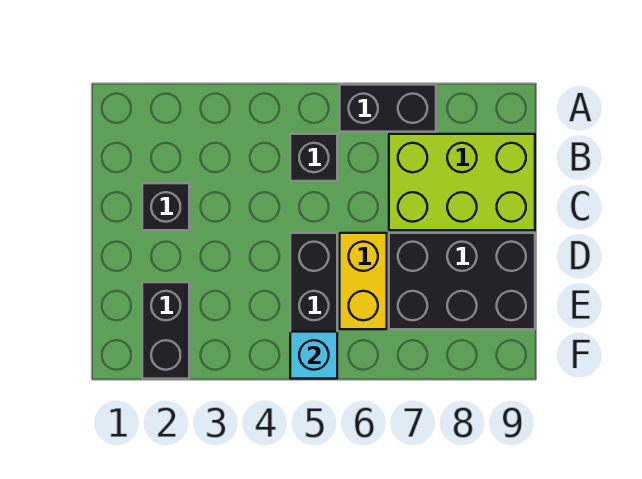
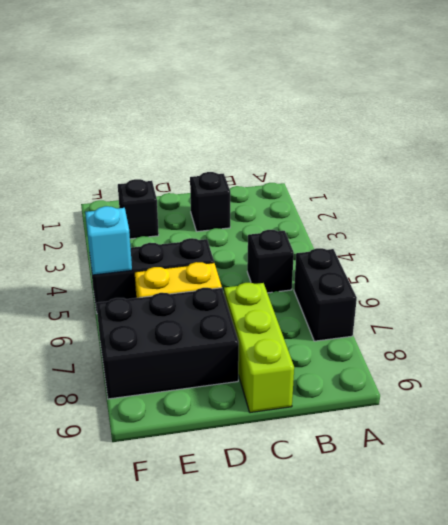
lime brick B7:C9 level 1 -> lime brick C7:C9 level 1
black brick D7:E9 level 1 -> black brick D7:F8 level 1
black brick E2:F2 level 1 -> black brick E2 level 1

